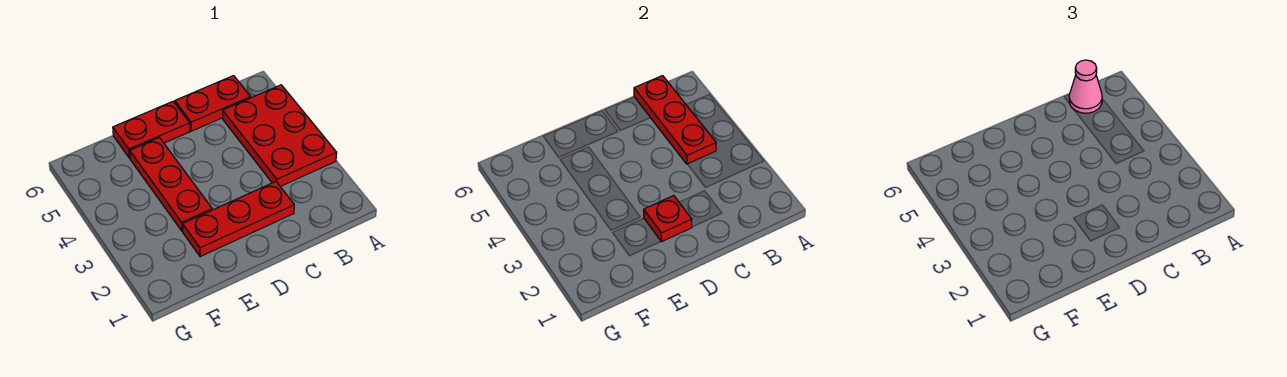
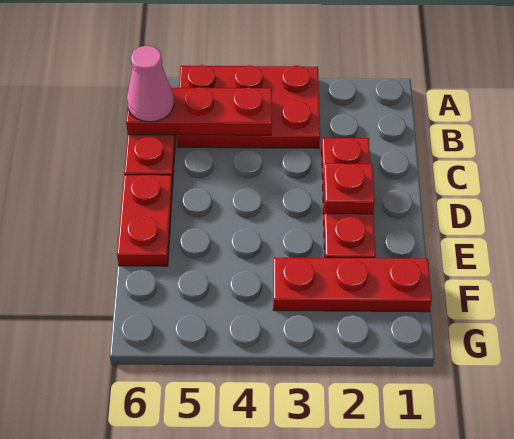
red plate E3:E5 level 1 -> red plate F1:F3 level 1

